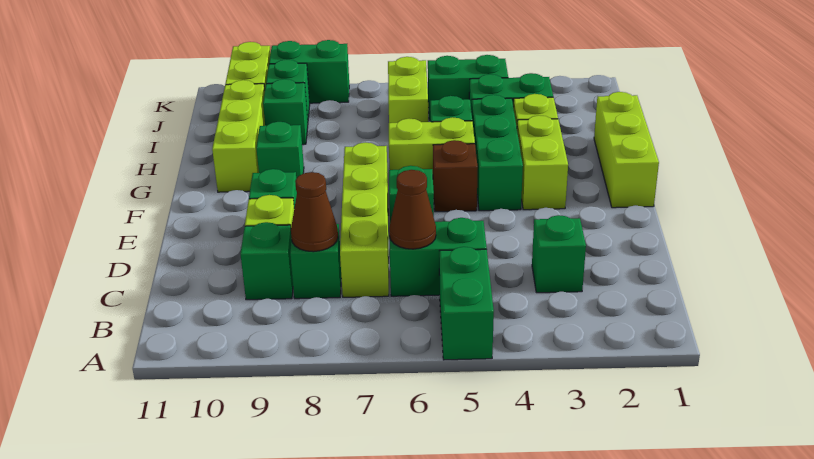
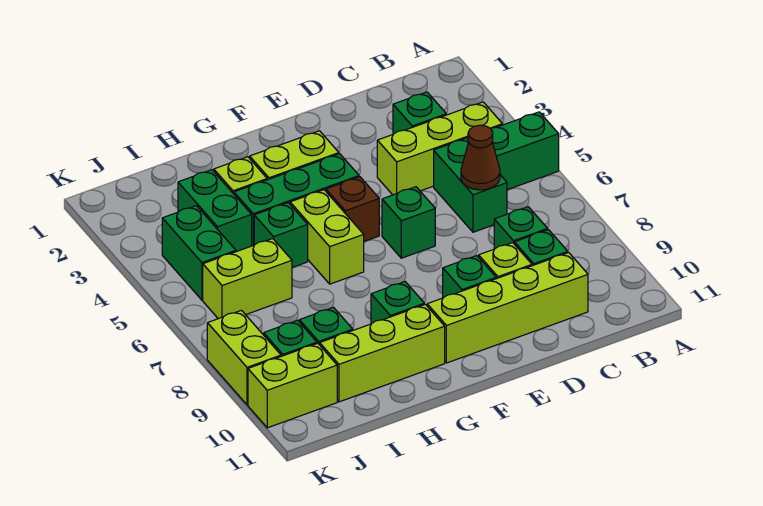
lime brick C7:F7 level 1 -> lime brick C10:F10 level 1
brown cone C8 level 2 -> none
lime brick F1:H1 level 1 -> lime brick B4:D4 level 1
green brick K8:K9 level 1 -> lime brick K8:K9 level 1

